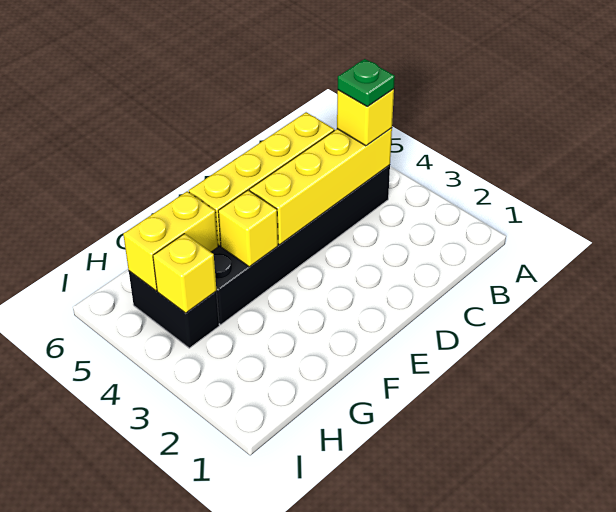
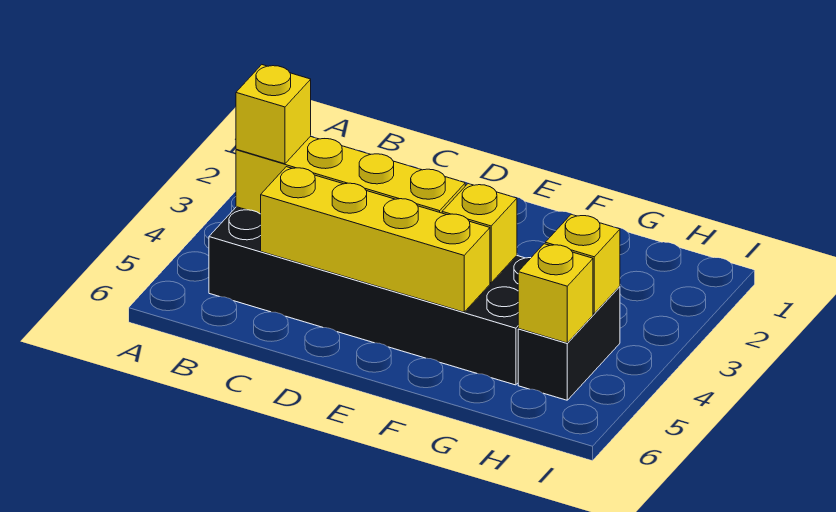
green plate B4 level 4 -> none
yellow brick G5:H5 level 2 -> yellow brick H5 level 2

